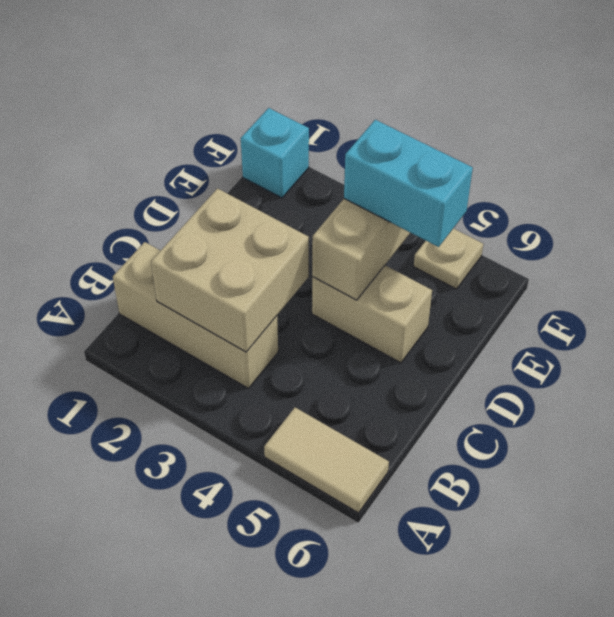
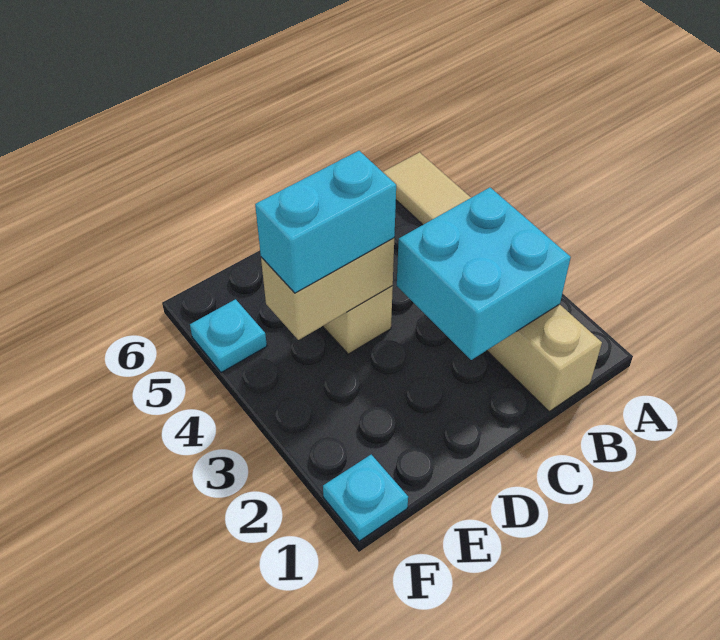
tan brick B2:C3 level 2 -> cyan brick B2:C3 level 2
cyan brick E4:E5 level 3 -> cyan brick D4:E4 level 3
cyan brick F1 level 1 -> cyan plate F1 level 1
tan plate F5 level 1 -> cyan plate F5 level 1

